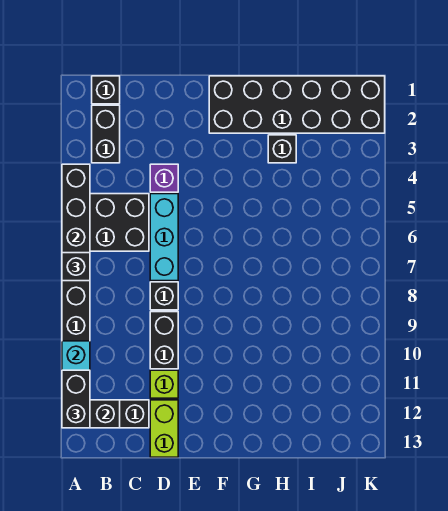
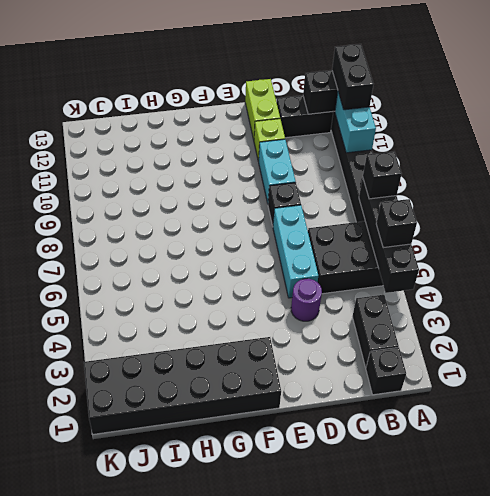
purple brick D4 level 1 -> purple round brick D4 level 1
black brick D9:D10 level 1 -> cyan brick D9:D10 level 1
black brick H3 level 1 -> black brick A5 level 3

